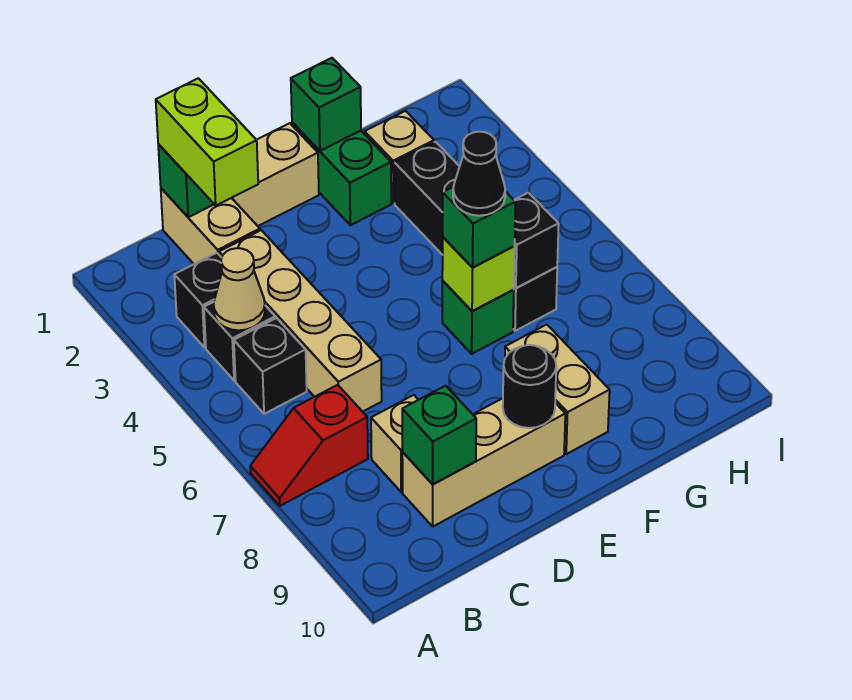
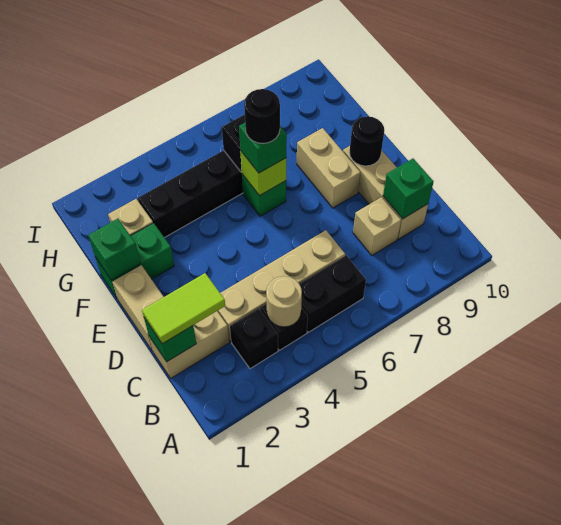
red slope A7:B7 level 1 top B -> none
tan cone B4 level 2 -> tan round brick B4 level 2
black brick B5 level 1 -> black brick B5:B6 level 1
lime brick C1:C2 level 3 -> lime tile C1:C2 level 3
black cone F6 level 4 -> black round brick F6 level 4
tan brick F8:F9 level 1 -> tan brick E8:F8 level 1

